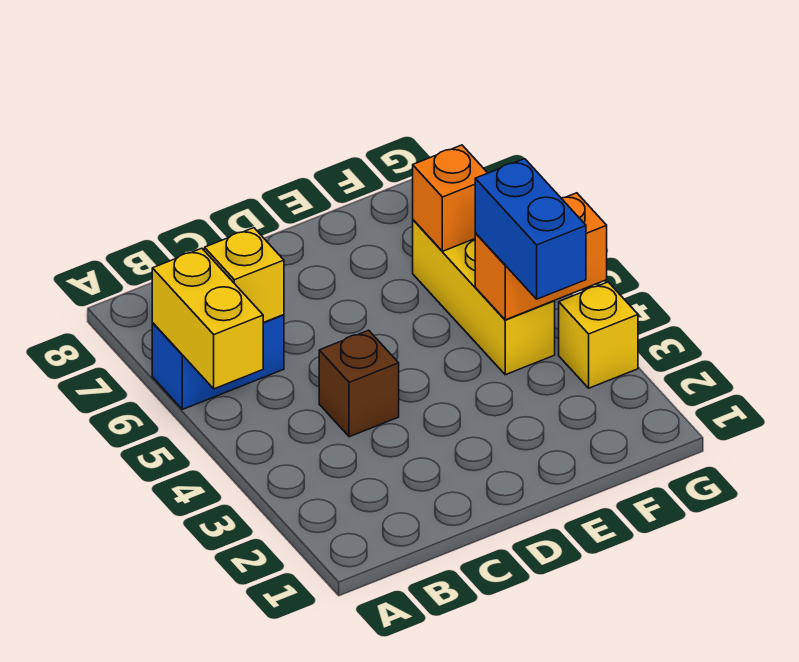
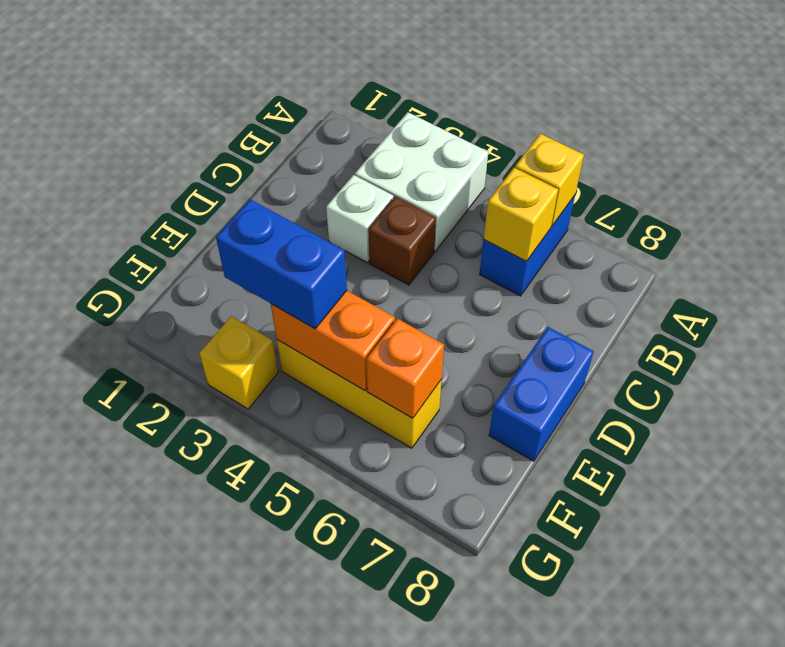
none -> white brick A3:B4 level 1
yellow brick A5:A6 level 2 -> yellow brick A6 level 2
none -> white brick C3 level 1
none -> blue brick D8:E8 level 1
orange brick F4:G4 level 2 -> orange brick F4:F5 level 2

